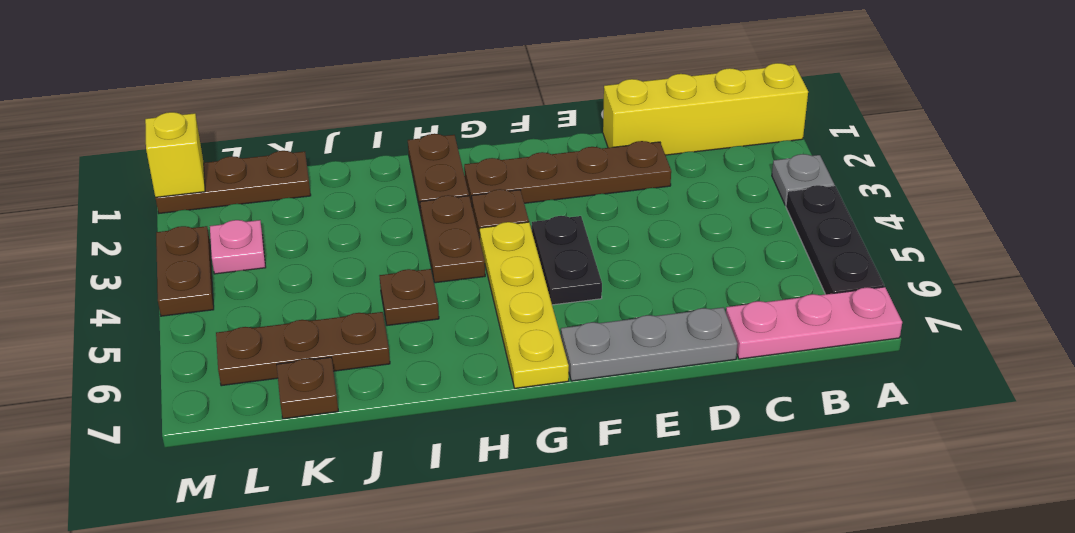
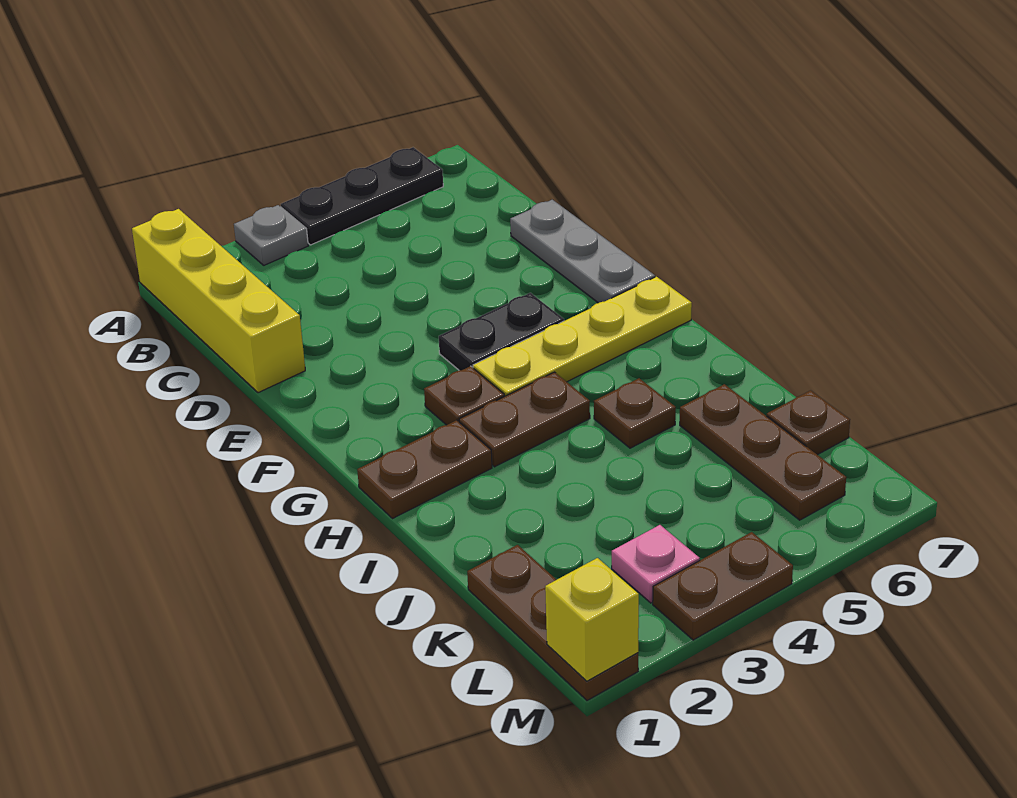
pink plate A7:C7 level 1 -> none
brown plate D2:G2 level 1 -> none

